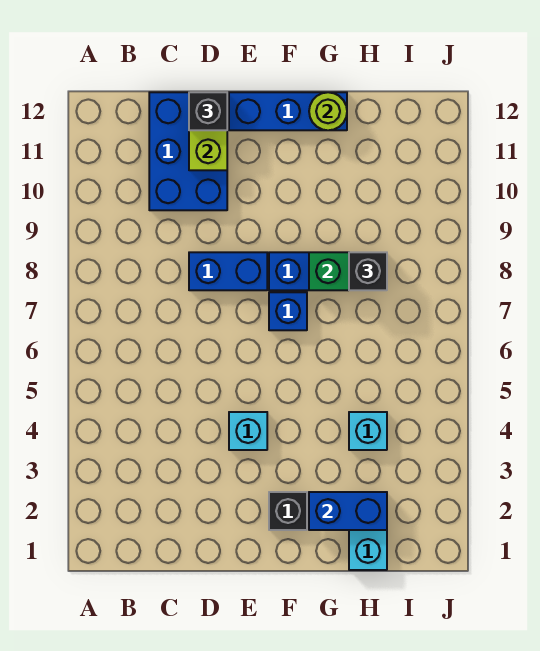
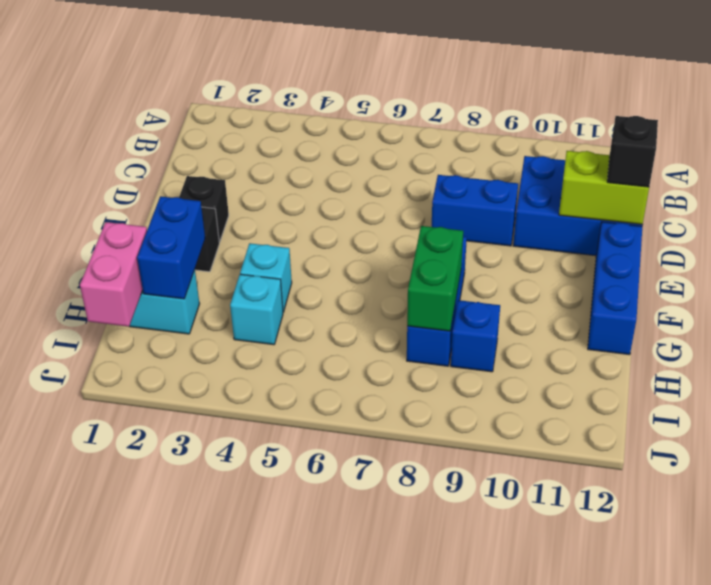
blue brick D8:E8 level 1 -> blue brick D8:D9 level 1
cyan brick E4 level 1 -> cyan brick G4 level 1
blue brick F7 level 1 -> blue brick H9 level 1
lime round brick G12 level 2 -> none
none -> pink brick H1:I1 level 2
black brick H8 level 3 -> black brick E2 level 1

